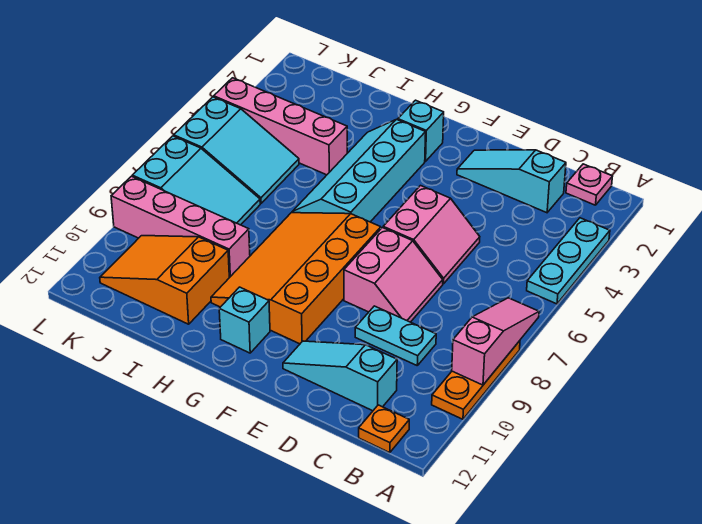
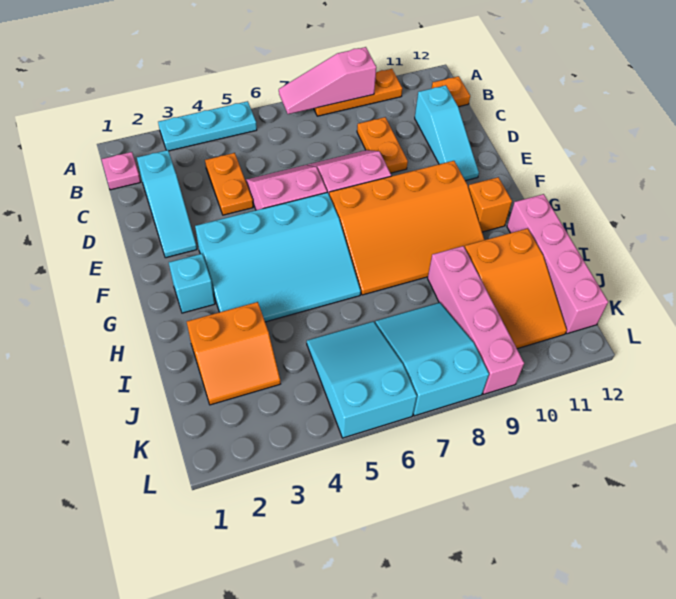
none -> orange plate C4:D4 level 1
cyan plate C9:D9 level 1 -> orange plate C9:D9 level 1
cyan slope G3:H6 level 1 top G -> cyan slope F3:H6 level 1 top F
cyan brick G11 level 1 -> orange brick G11 level 1
none -> orange slope I2:J3 level 1 top I
pink brick I4:L4 level 1 -> pink brick H12:K12 level 1

